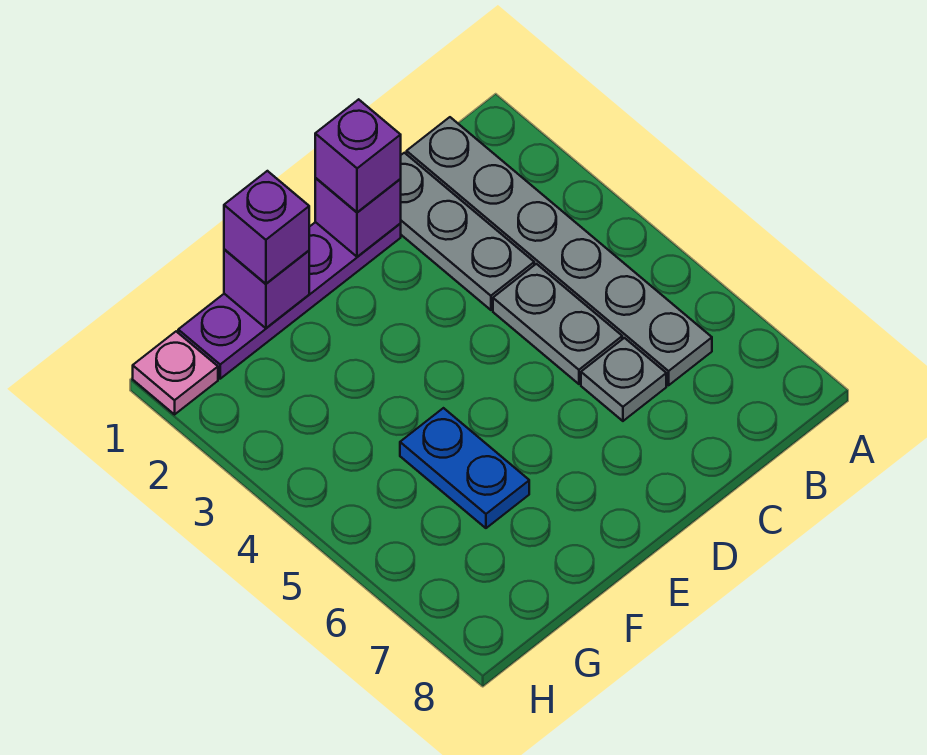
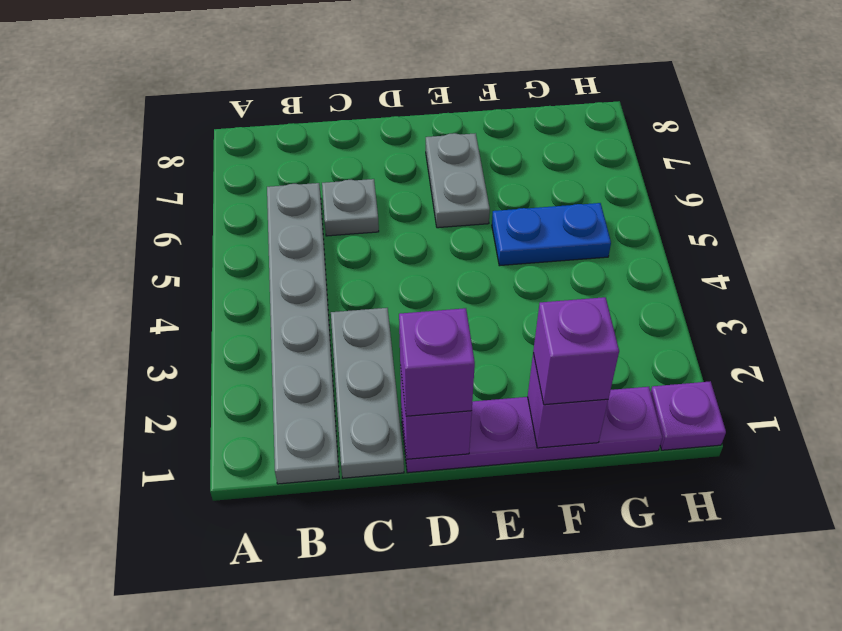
grey plate C4:C5 level 1 -> grey plate E6:E7 level 1
blue plate F5:F6 level 1 -> blue plate F5:G5 level 1
pink plate H1 level 1 -> purple plate H1 level 1

